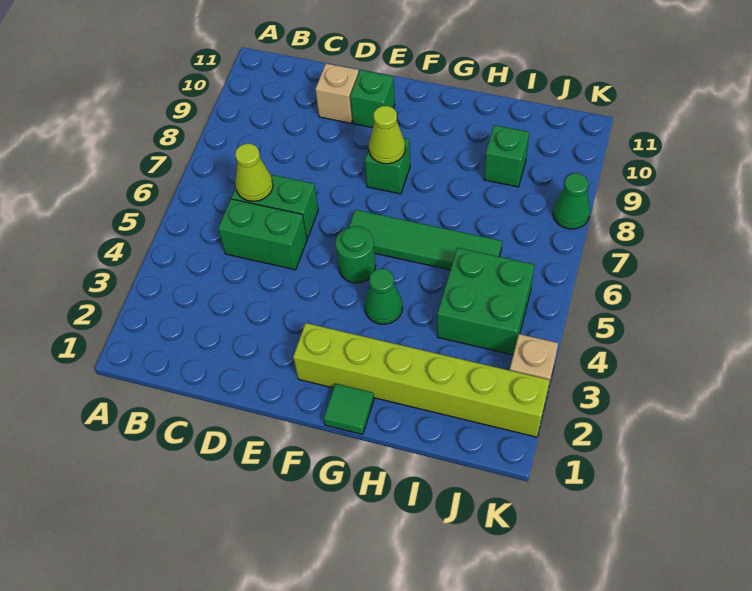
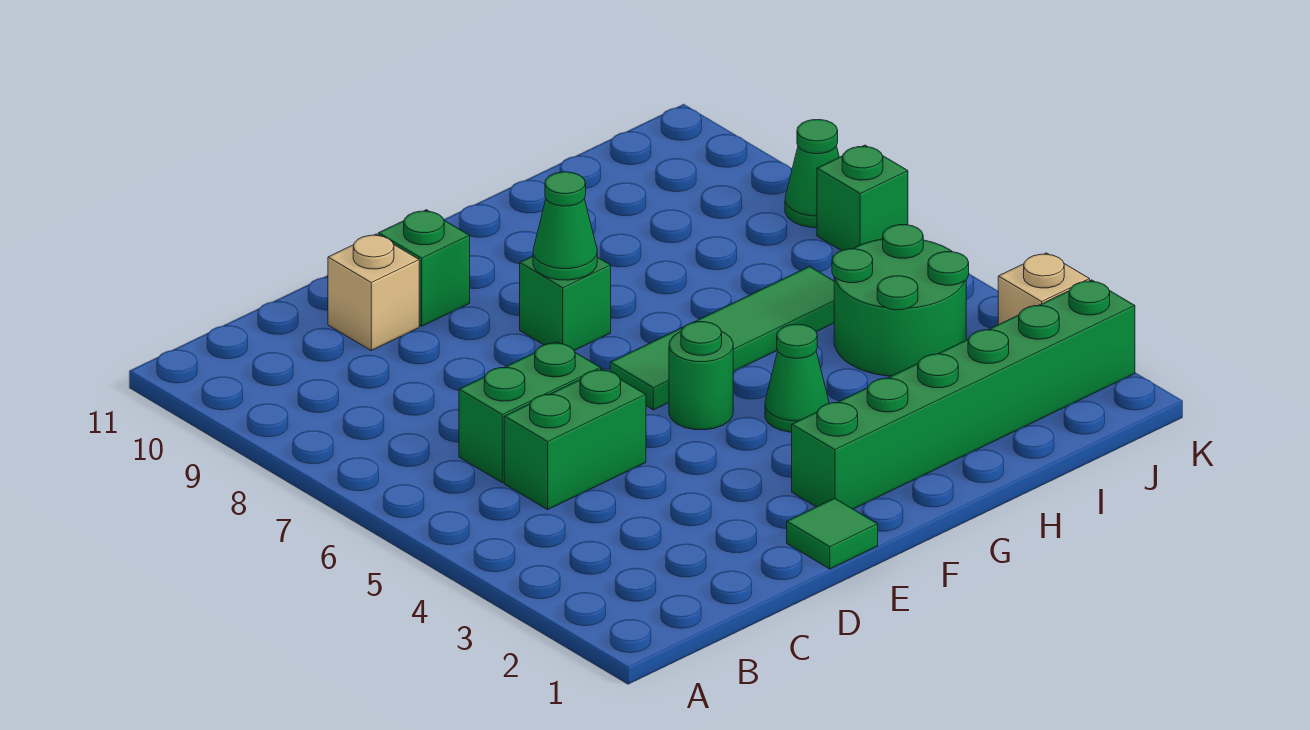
lime cone C6 level 2 -> none
lime brick F2:K2 level 1 -> green brick F2:K2 level 1
lime cone F8 level 2 -> green cone F8 level 2
green tile G1 level 1 -> green tile E1 level 1
green brick I4:J5 level 1 -> green round brick I4:J5 level 1
green brick I9 level 1 -> green brick K7 level 1

